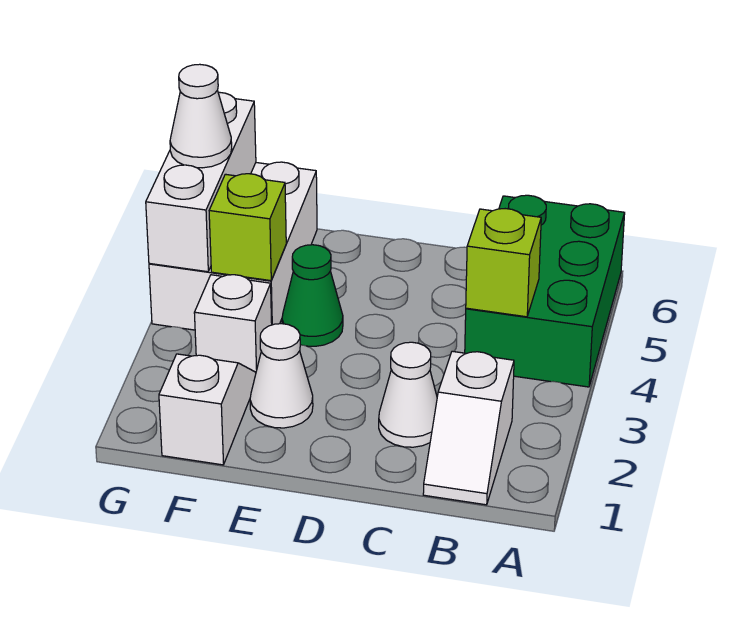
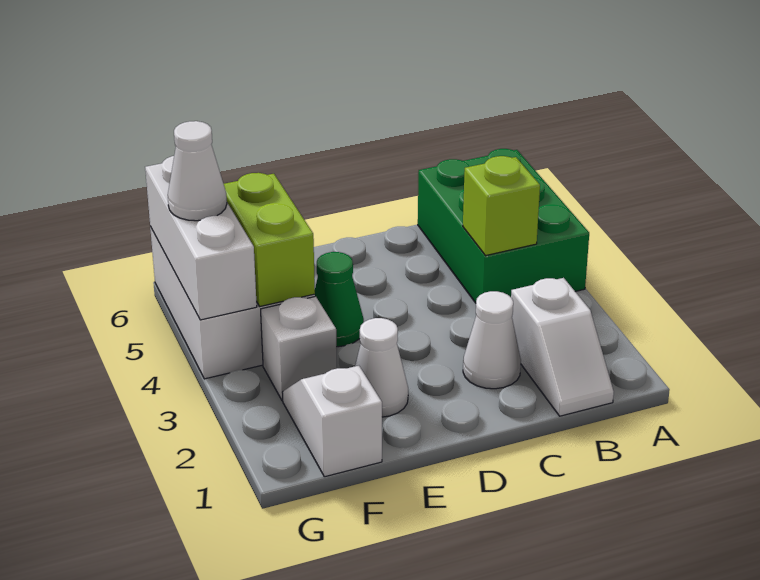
lime brick F4 level 2 -> lime brick F4:F5 level 2

